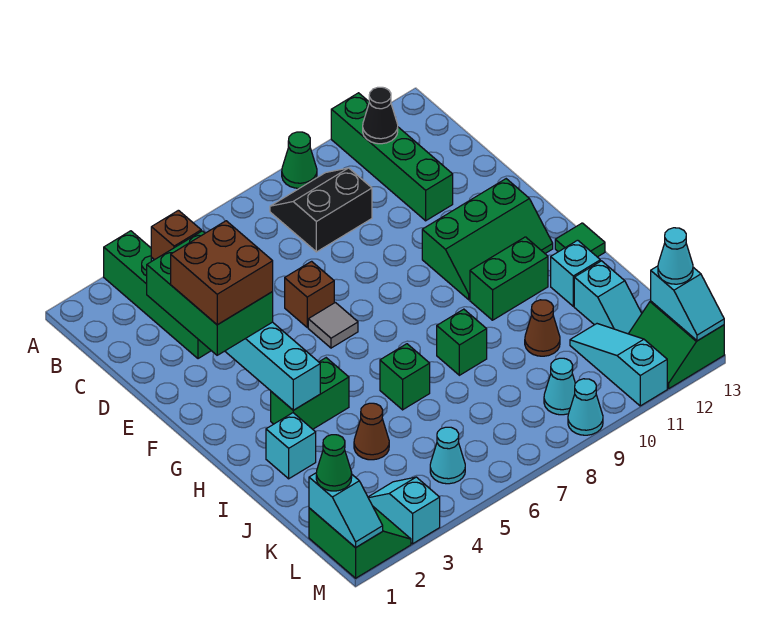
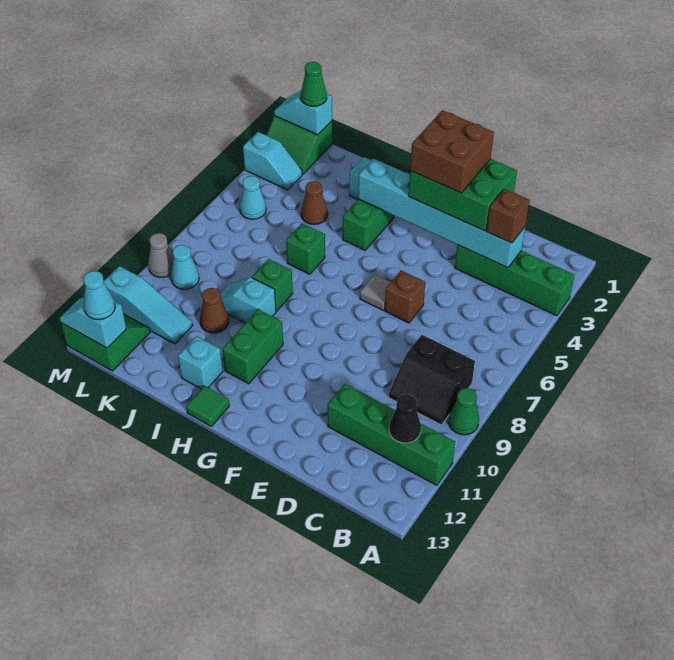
black slope B8:C9 level 1 top C -> black slope B8:C9 level 1 top 8
green slope F10:G12 level 1 top F -> none
cyan slope J12:K12 level 1 top J -> cyan slope I9:J9 level 1 top I
cyan cone M9 level 1 -> grey cone M9 level 1

